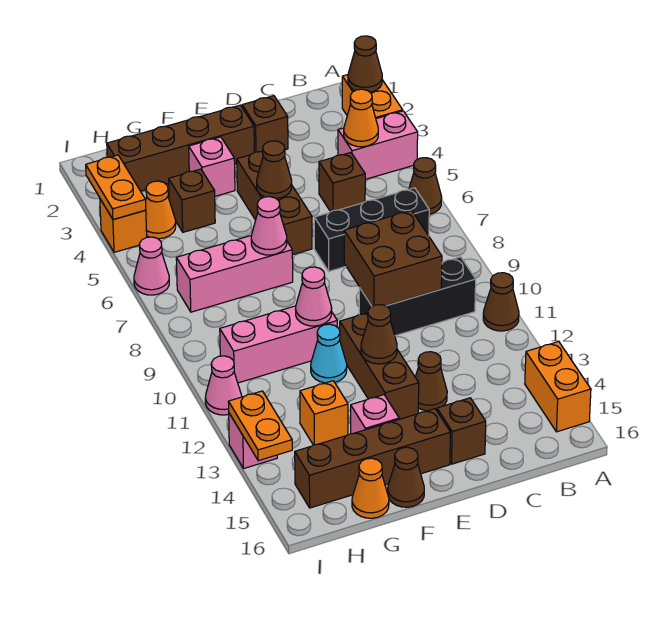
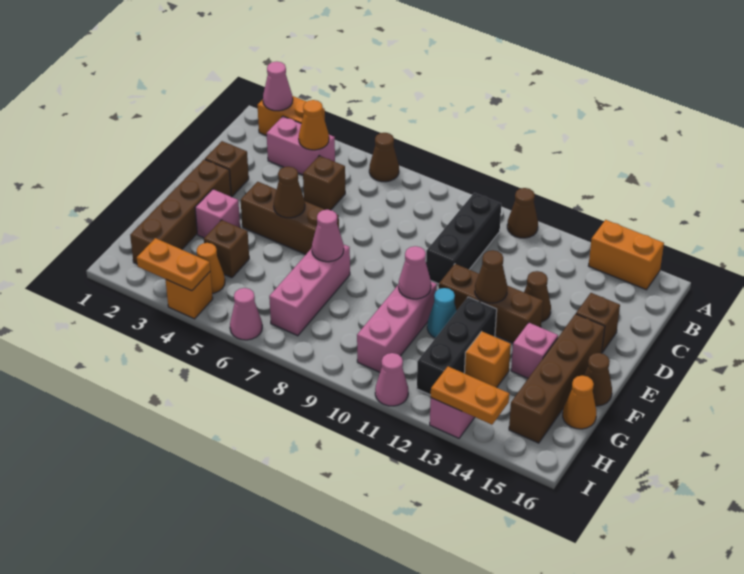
brown cone A2 level 2 -> pink cone A2 level 2
pink brick A4:B4 level 1 -> pink brick B3:B4 level 1
black brick B7:D7 level 1 -> black brick F12:H12 level 1
brown brick C9:D10 level 2 -> none

